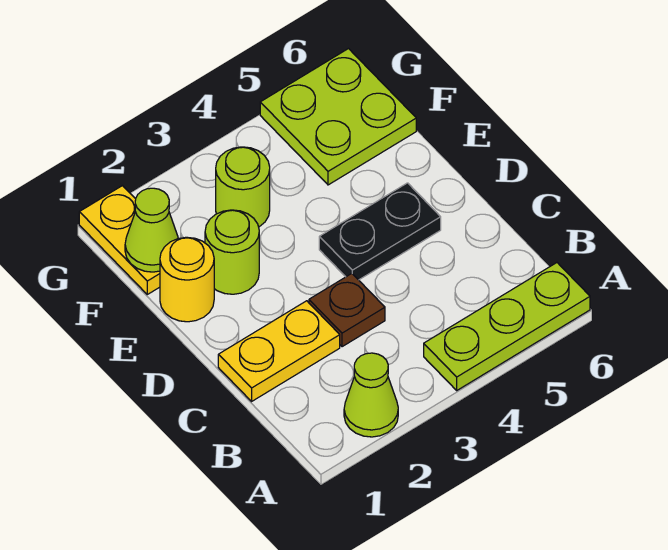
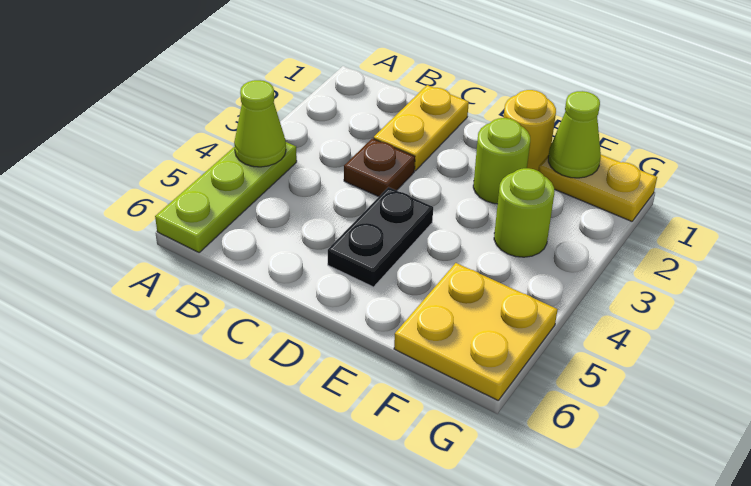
lime cone A2 level 1 -> lime cone A4 level 2
lime plate F5:G6 level 1 -> yellow plate F5:G6 level 1

